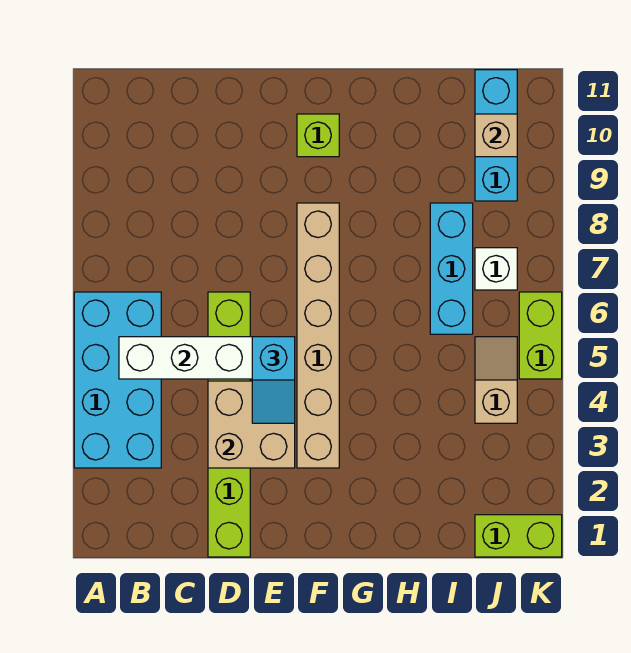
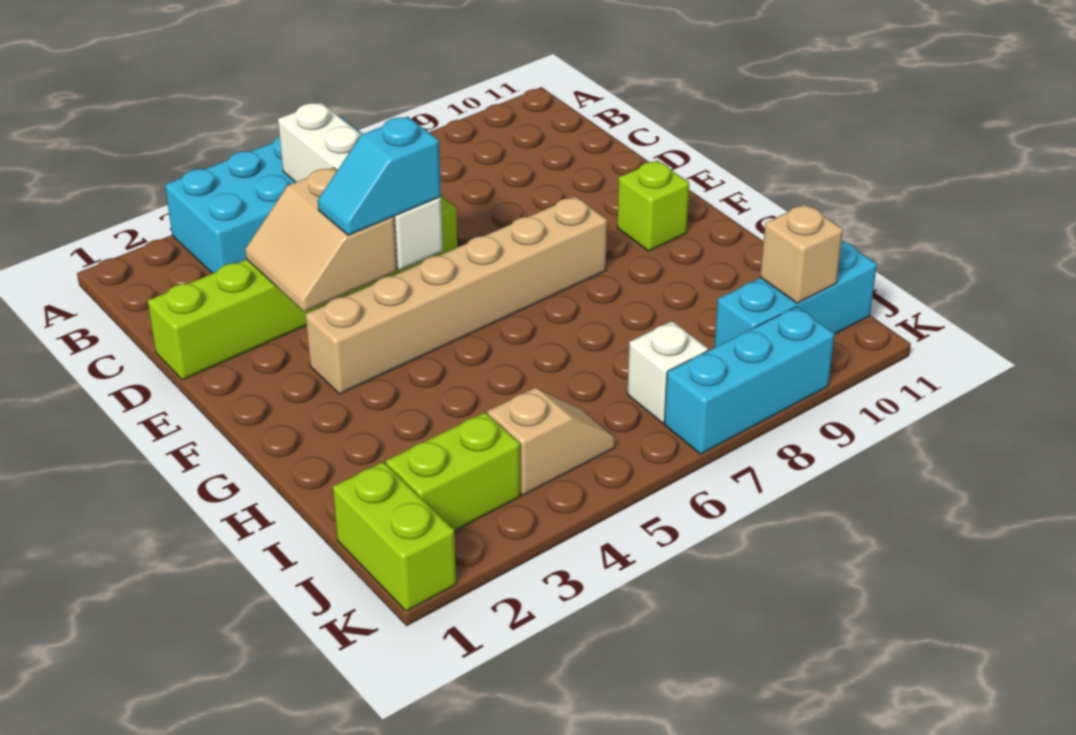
tan brick D3:E4 level 2 -> tan slope D3:E4 level 2 top 4
cyan brick I6:I8 level 1 -> cyan brick K7:K9 level 1
lime brick K5:K6 level 1 -> lime brick J2:J3 level 1

